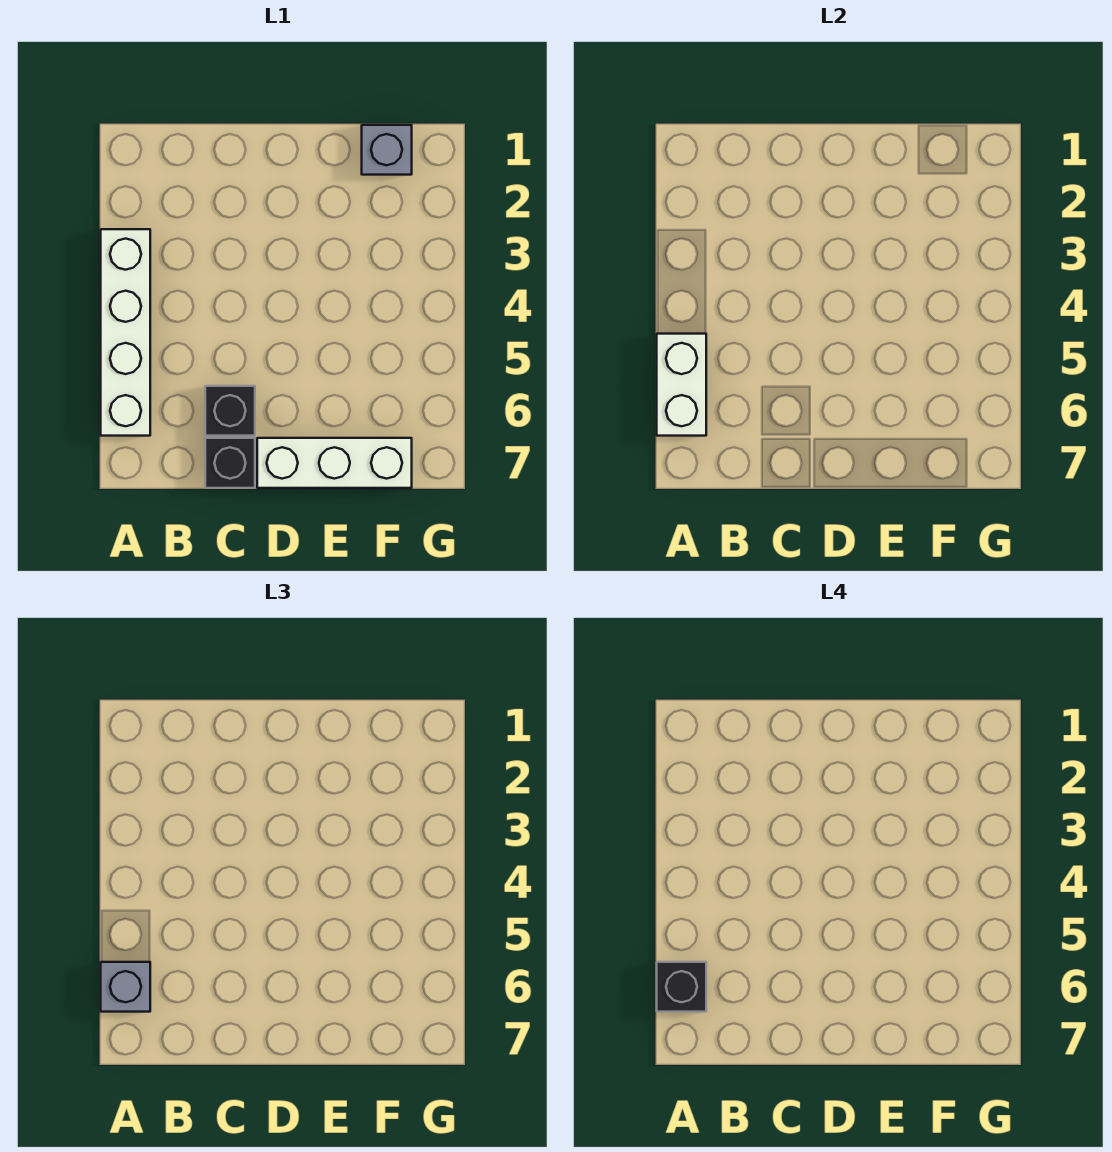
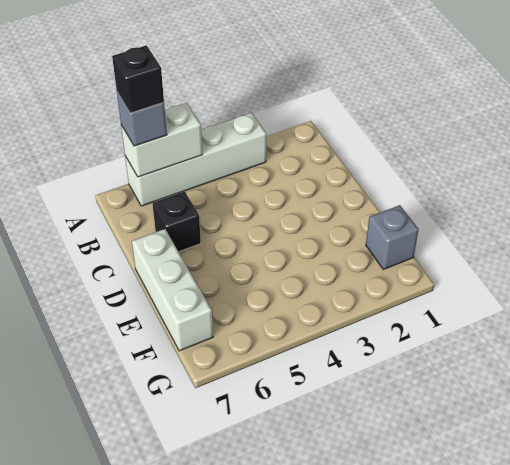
black brick C7 level 1 -> none

